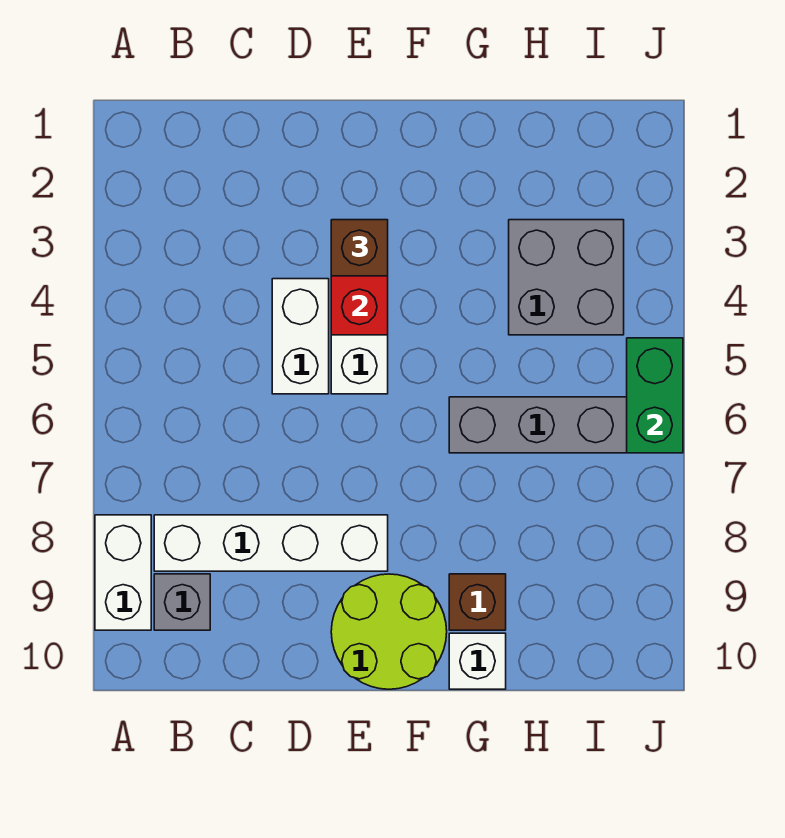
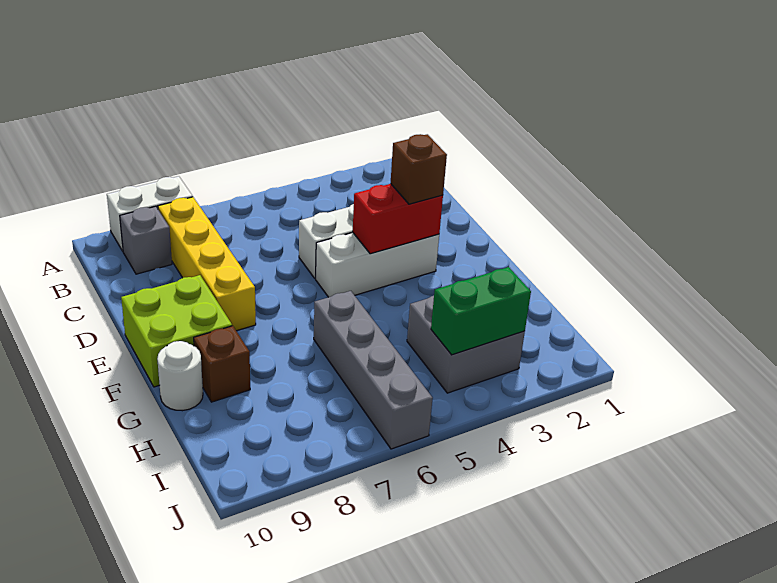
white brick B8:E8 level 1 -> yellow brick B8:E8 level 1
lime round brick E9:F10 level 1 -> lime brick E9:F10 level 1
white brick G10 level 1 -> white round brick G10 level 1
green brick J5:J6 level 2 -> green brick I3:I4 level 2

